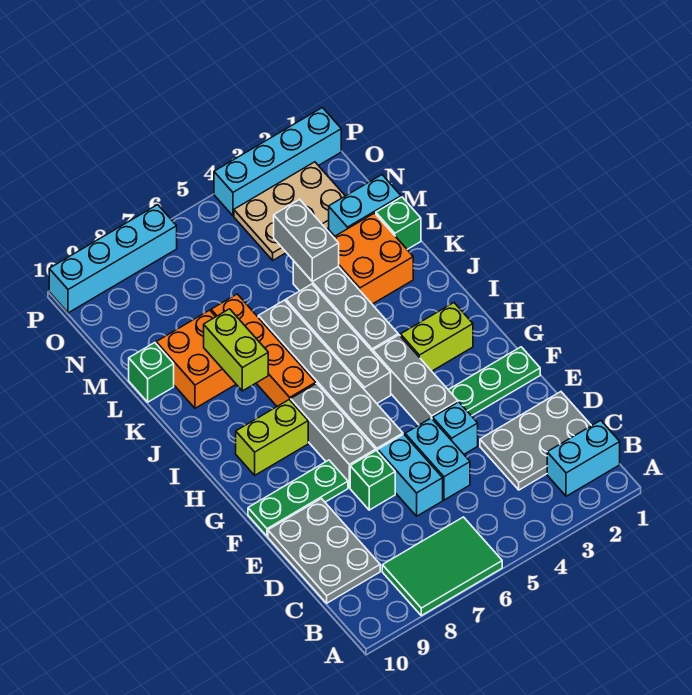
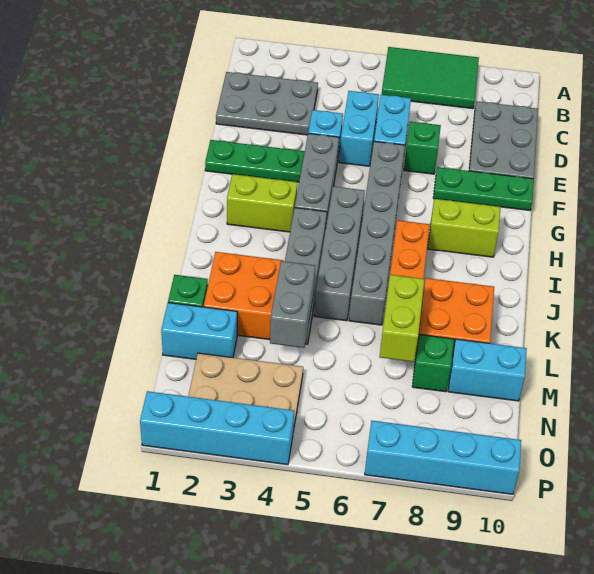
cyan brick B1:B2 level 1 -> cyan brick M9:M10 level 1
grey brick F7:H7 level 1 -> none
lime brick J8:K8 level 2 -> lime brick L7:M7 level 2
green brick L10 level 1 -> green brick M8 level 1

